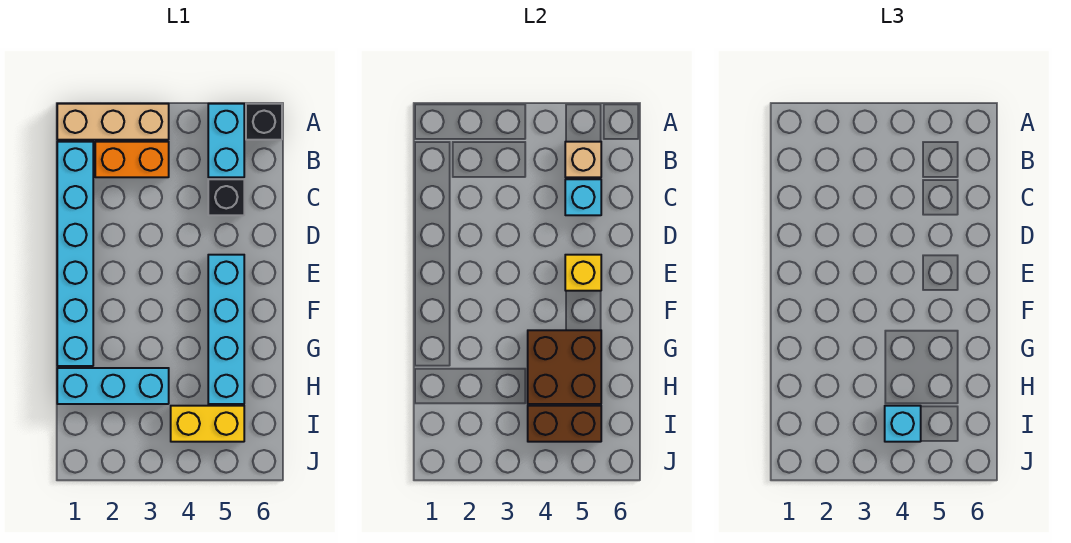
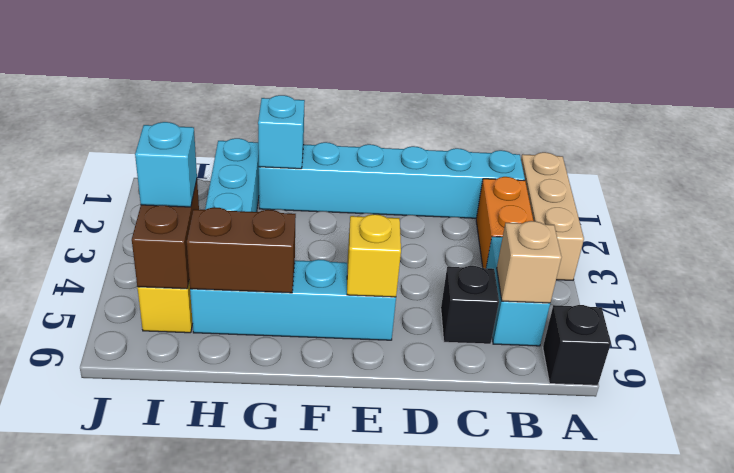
cyan brick A5:B5 level 1 -> cyan brick B4:B5 level 1
cyan brick C5 level 2 -> cyan brick G1 level 2
brown brick G4:H5 level 2 -> brown brick G5:H5 level 2

